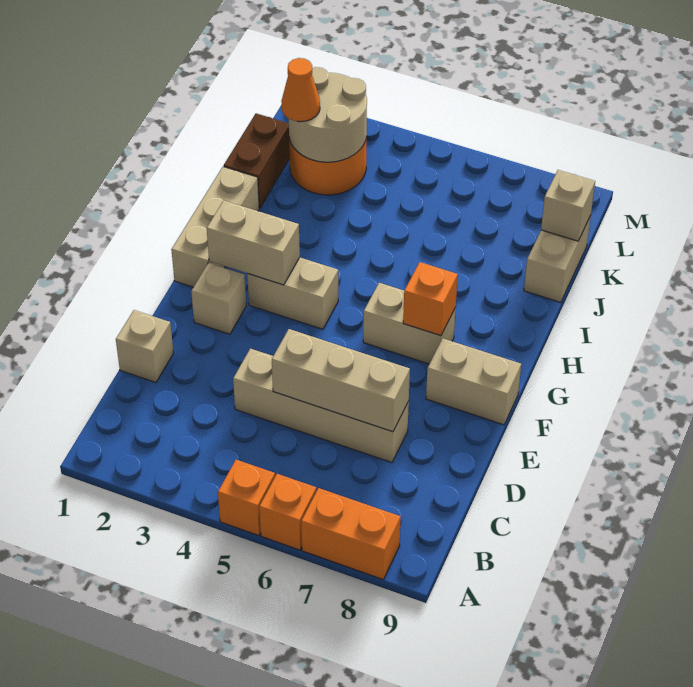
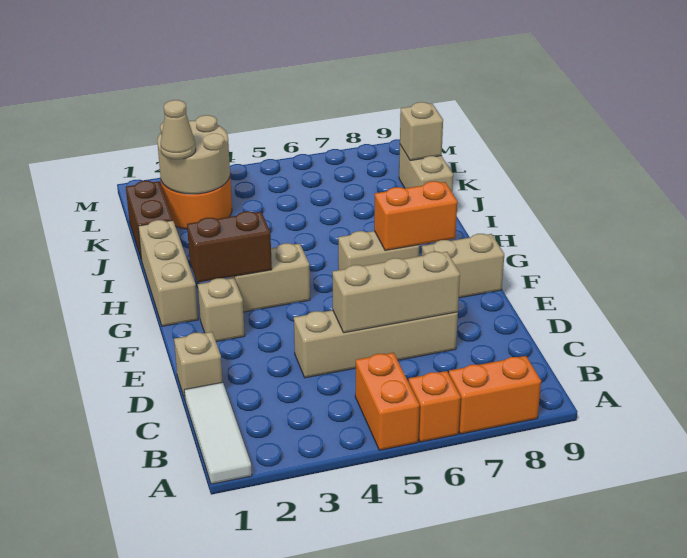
none -> white tile A1:C1 level 1
orange brick A5 level 1 -> orange brick A5:B5 level 1
tan brick G2:G3 level 2 -> brown brick G2:G3 level 2
orange brick G7 level 2 -> orange brick G7:G8 level 2
orange cone K2 level 3 -> tan cone K2 level 3

